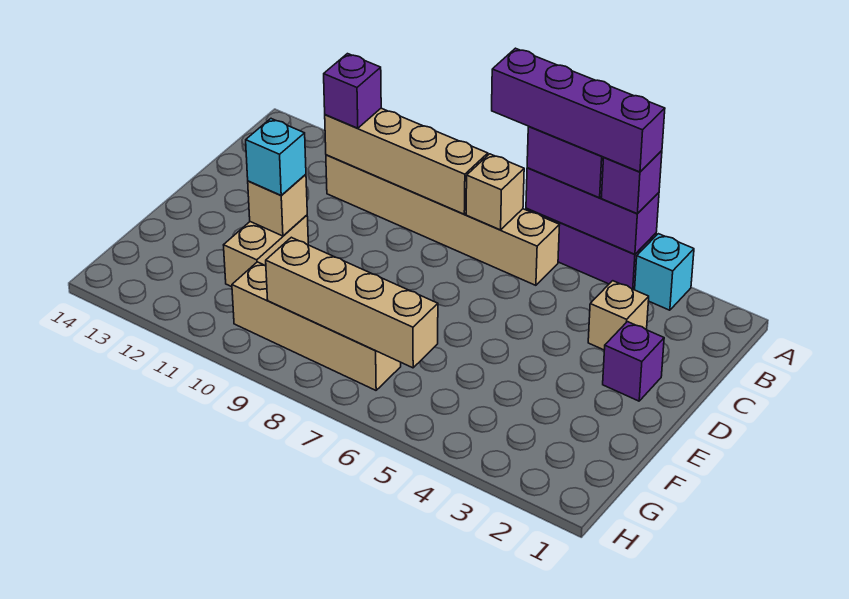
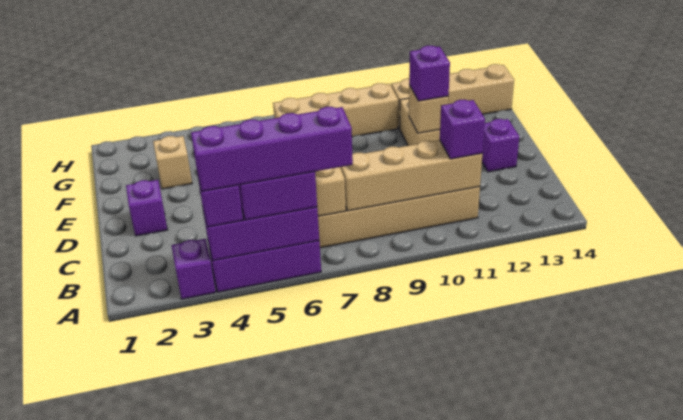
cyan brick A3 level 1 -> purple brick A3 level 1
tan brick C3 level 1 -> tan brick F3 level 1
none -> purple brick D13 level 1
cyan brick E11 level 3 -> purple brick E11 level 3
tan brick G6:G9 level 2 -> tan brick G11:G14 level 1

